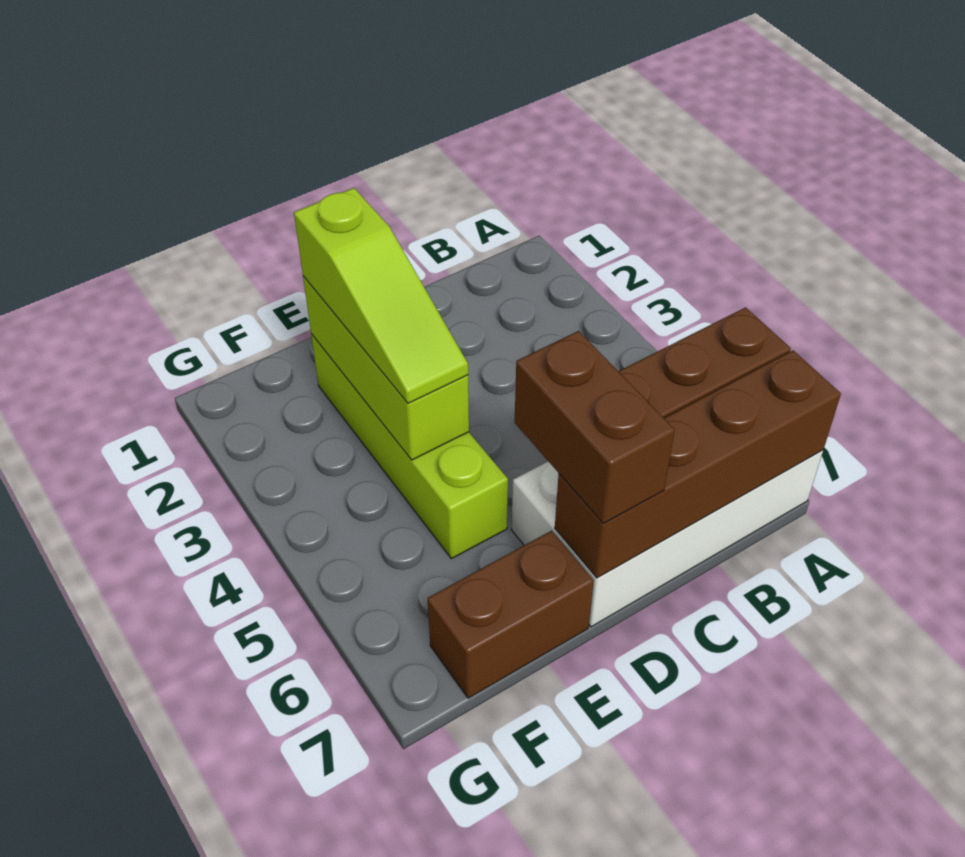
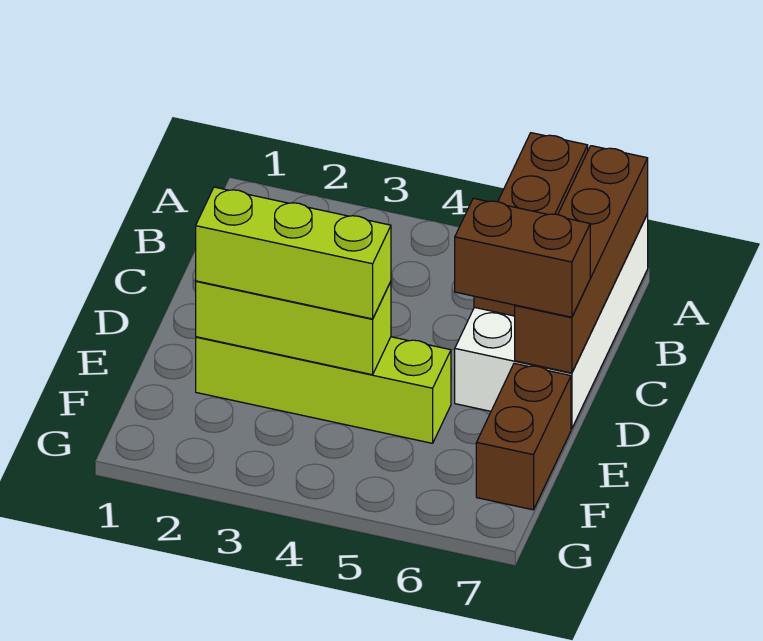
lime slope E2:E4 level 3 top 2 -> lime brick E2:E4 level 3

